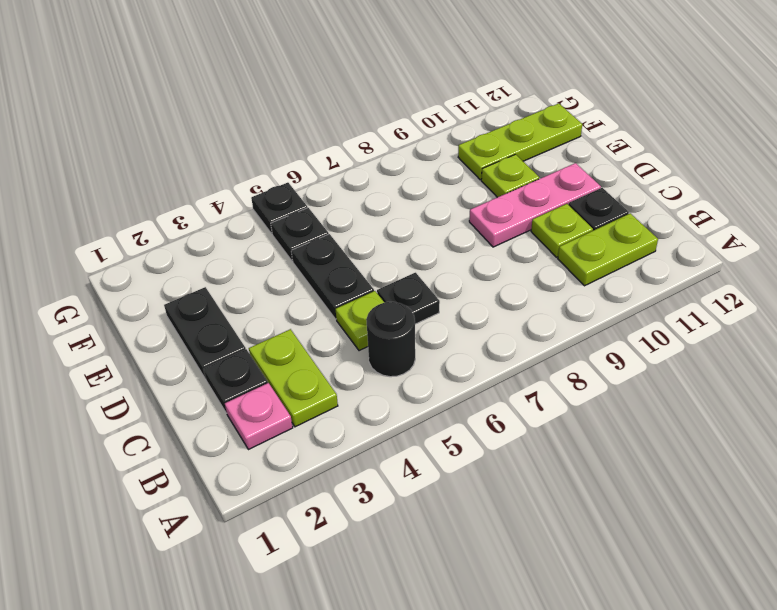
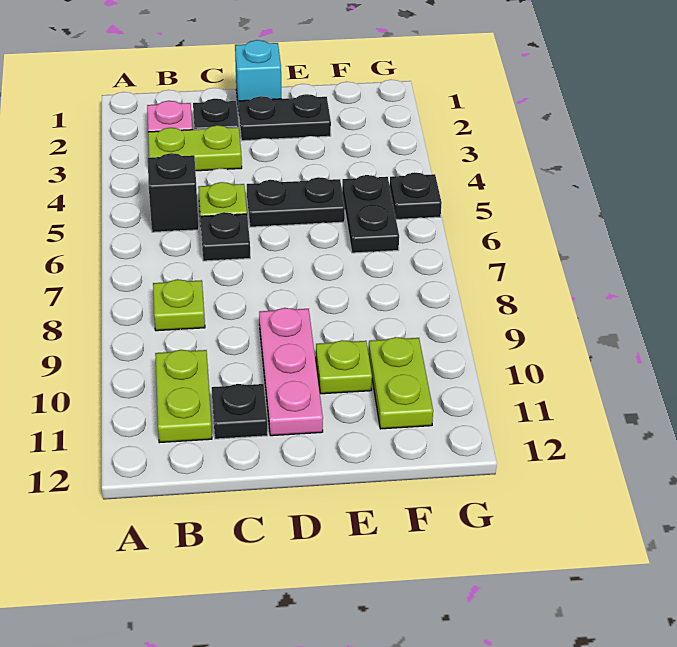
black round brick B5 level 1 -> black brick B5 level 1
lime plate C10 level 1 -> lime plate B8 level 1
none -> cyan brick D1 level 1
black plate F5 level 1 -> black plate F5:F6 level 1
lime plate F10:F12 level 1 -> lime plate F10:F11 level 1

